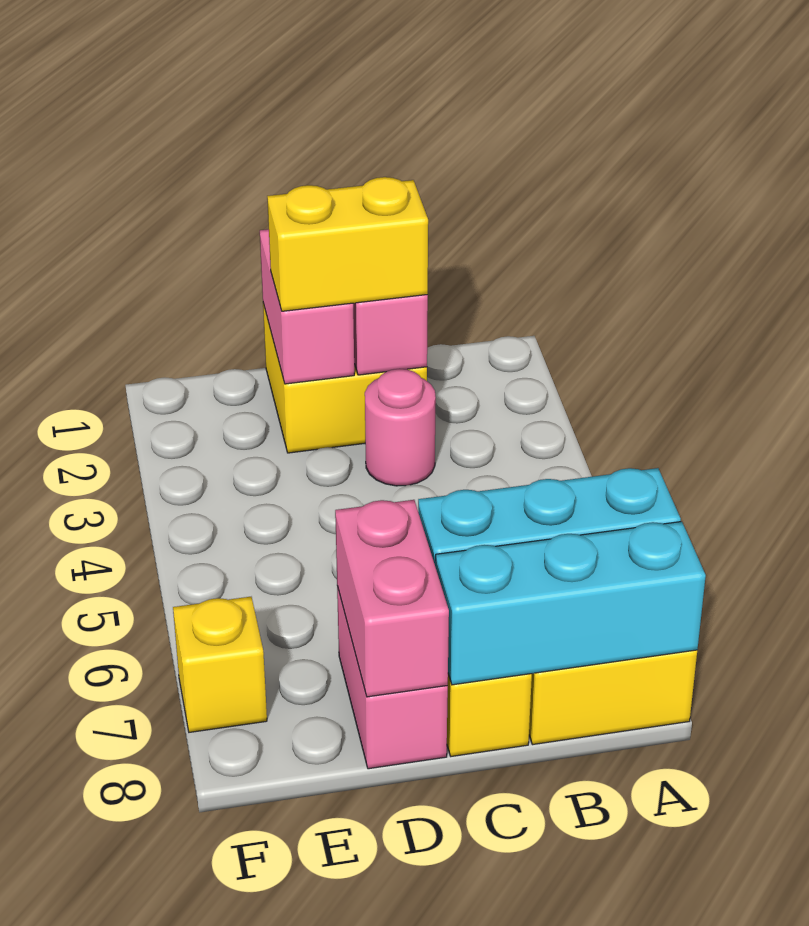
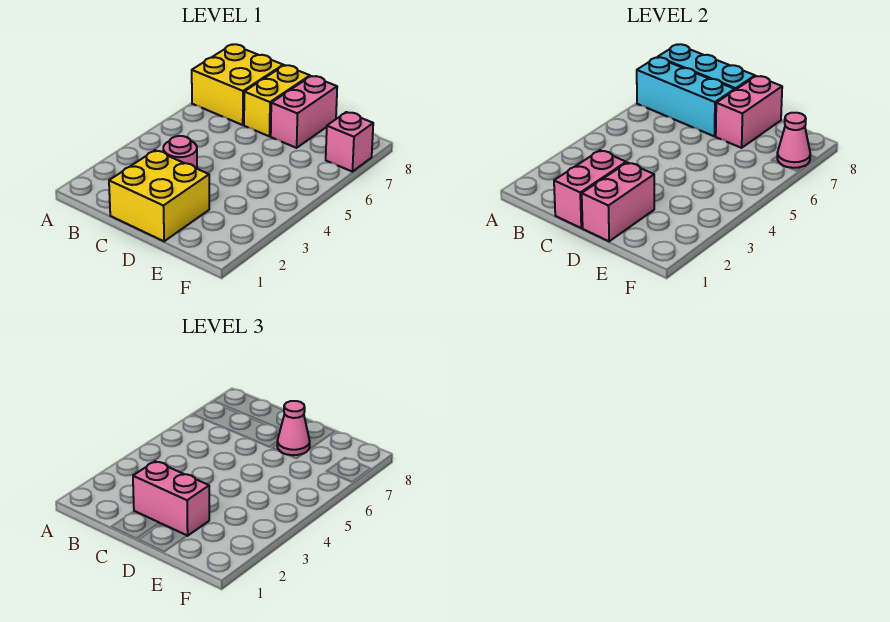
yellow brick C2:D2 level 3 -> pink brick C2:D2 level 3
none -> pink cone D7 level 3
yellow brick F7 level 1 -> pink brick F7 level 1
none -> pink cone F7 level 2

